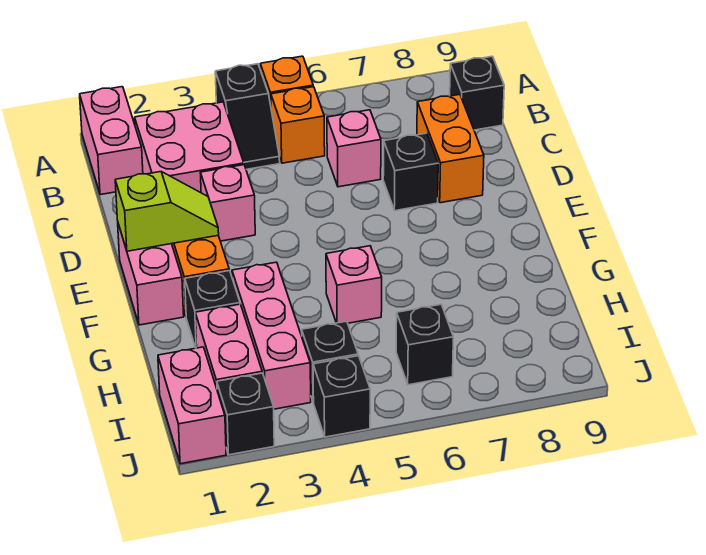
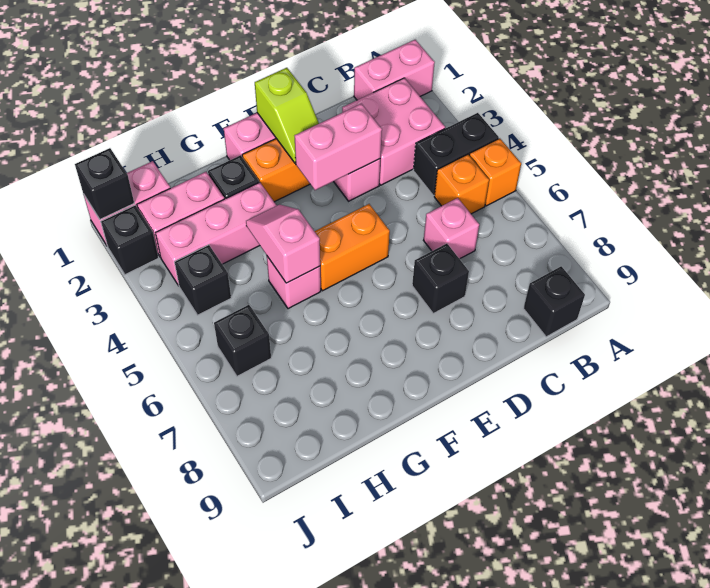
black slope A4:B4 level 1 top A -> black brick A4:B4 level 1
orange brick C8:D8 level 1 -> orange brick E5:F5 level 1
none -> pink brick D3:E3 level 2
none -> pink slope G4:G5 level 2 top 5
black brick J4 level 1 -> black brick J1 level 2

